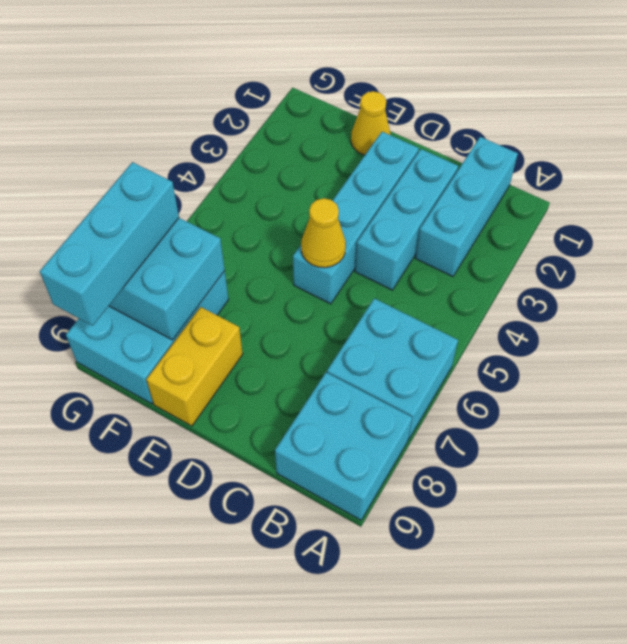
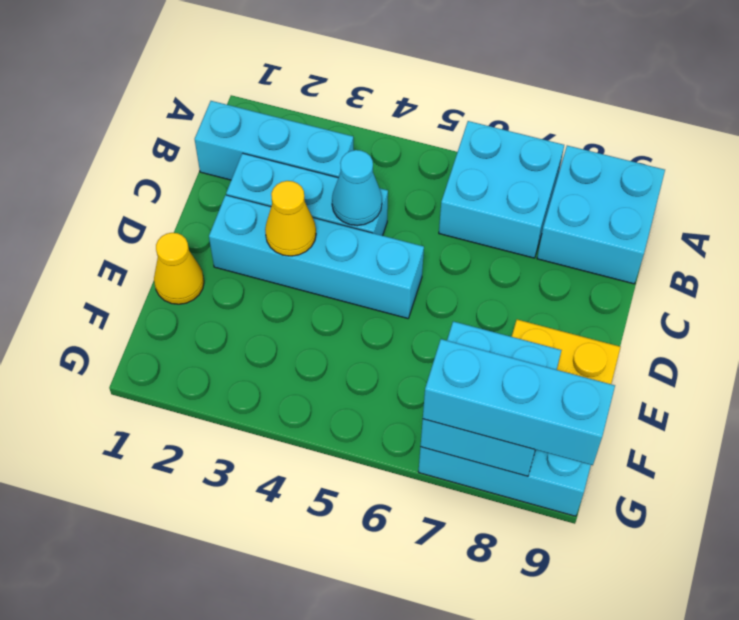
none -> cyan cone C4 level 2
yellow cone D5 level 2 -> yellow cone D3 level 2

